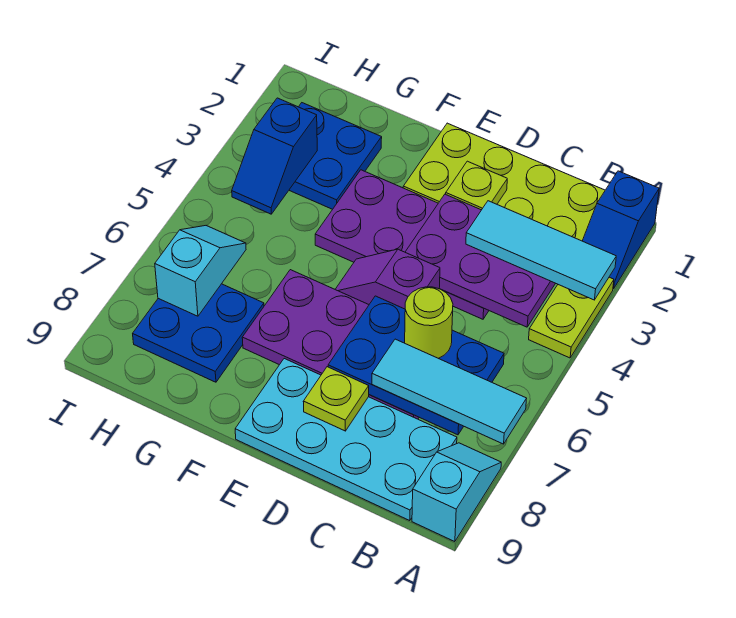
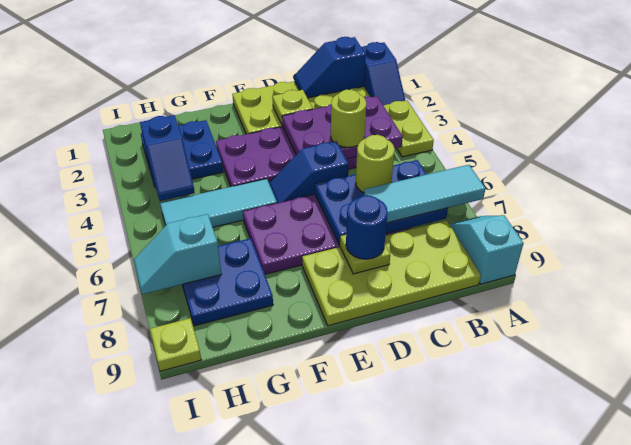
cyan tile A3:C3 level 3 -> cyan tile F5:H5 level 1
none -> blue slope B1:C1 level 2 top B
cyan plate B8:E9 level 1 -> lime plate B8:E9 level 1
none -> lime round brick C4 level 3
purple slope D5:E5 level 1 top D -> blue slope D5:E5 level 1 top D
none -> blue round brick D8 level 3
cyan slope H6:H7 level 2 top 7 -> cyan slope H7:I7 level 2 top H
none -> lime plate I9 level 1

